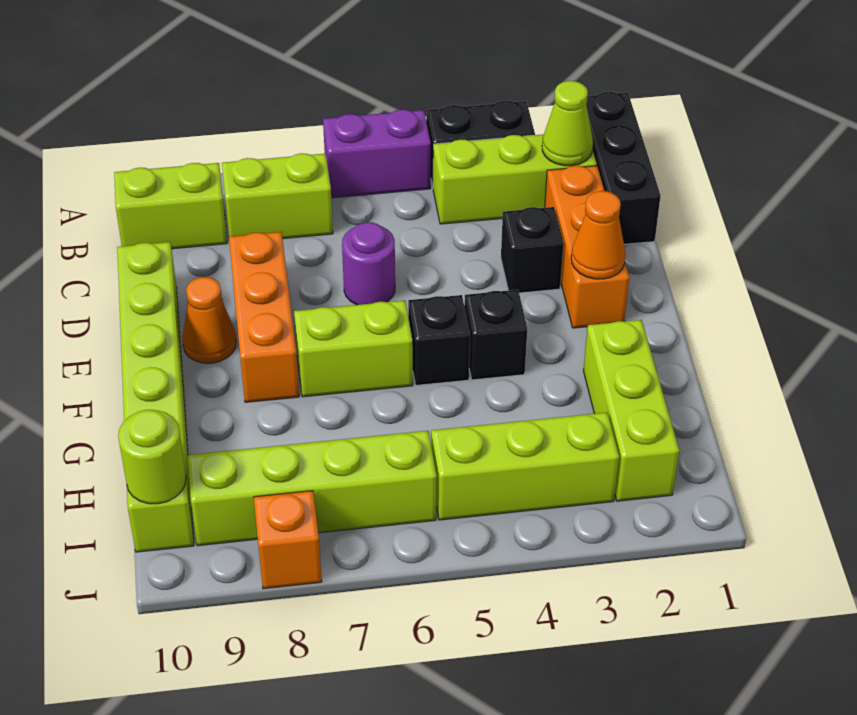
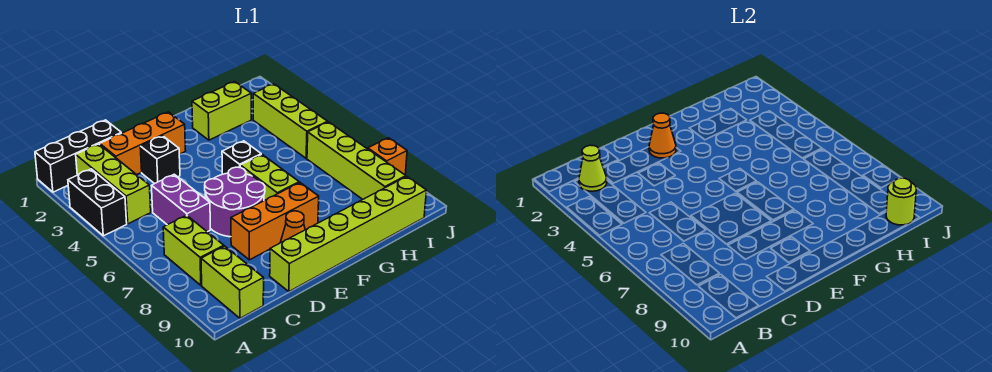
purple brick A5:A6 level 1 -> purple brick C5:C6 level 1
purple round brick D6 level 1 -> purple round brick D6:E7 level 1
black brick F4 level 1 -> none
lime brick G2:I2 level 1 -> lime brick G2:H2 level 1

